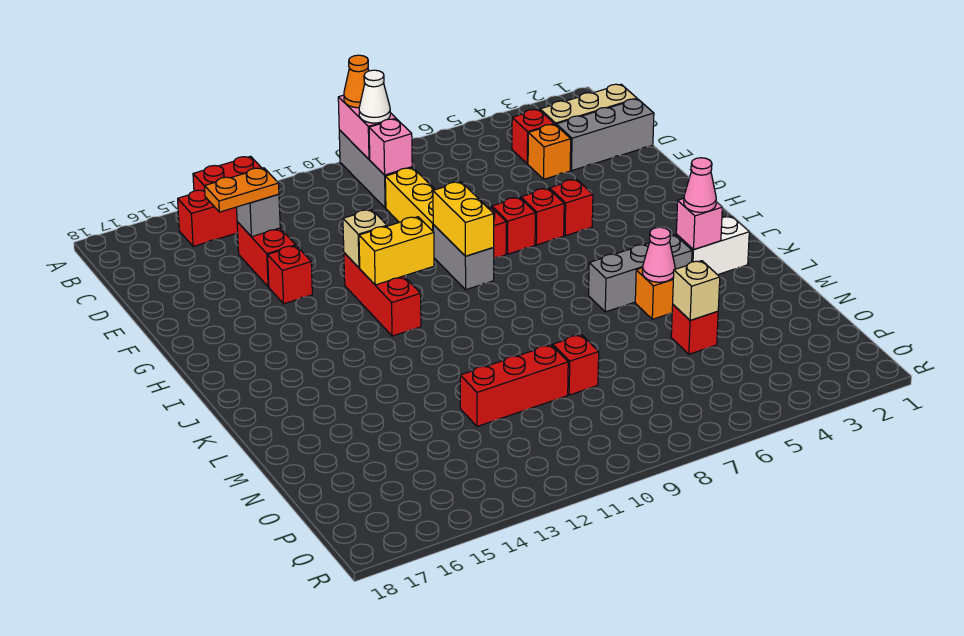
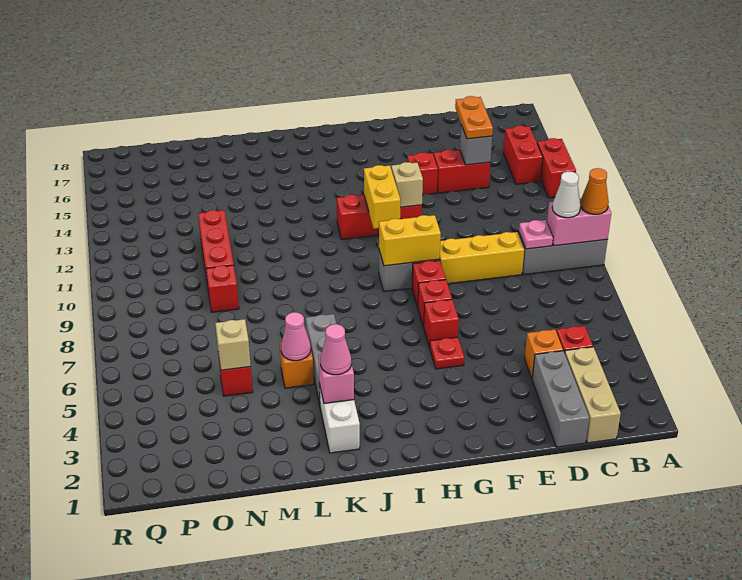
pink brick C9 level 2 -> pink plate C9 level 2
red brick G5 level 1 -> red plate G5 level 1

